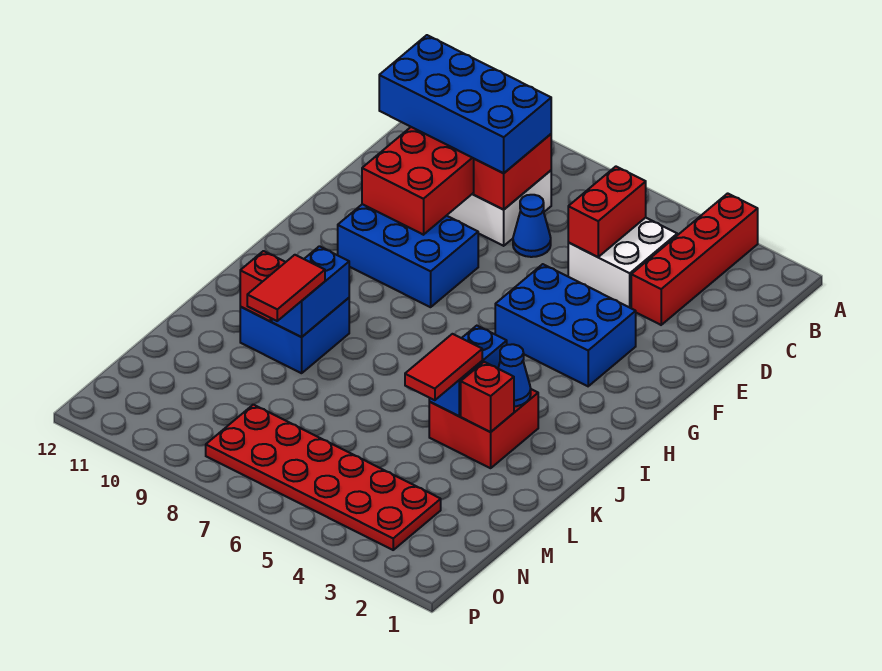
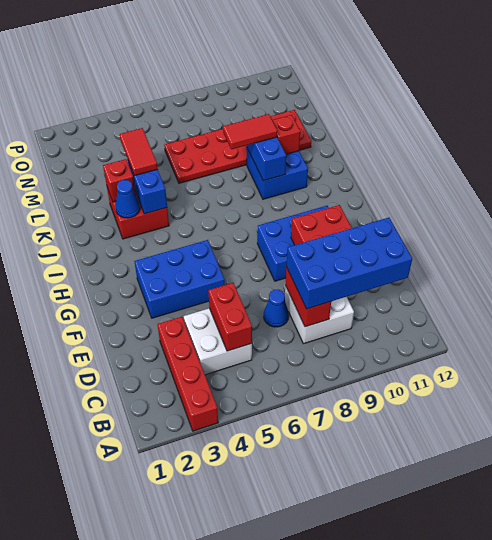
red tile K9:L9 level 3 -> red tile K8:K9 level 3
red plate N3:O8 level 1 -> red plate L6:M11 level 1

